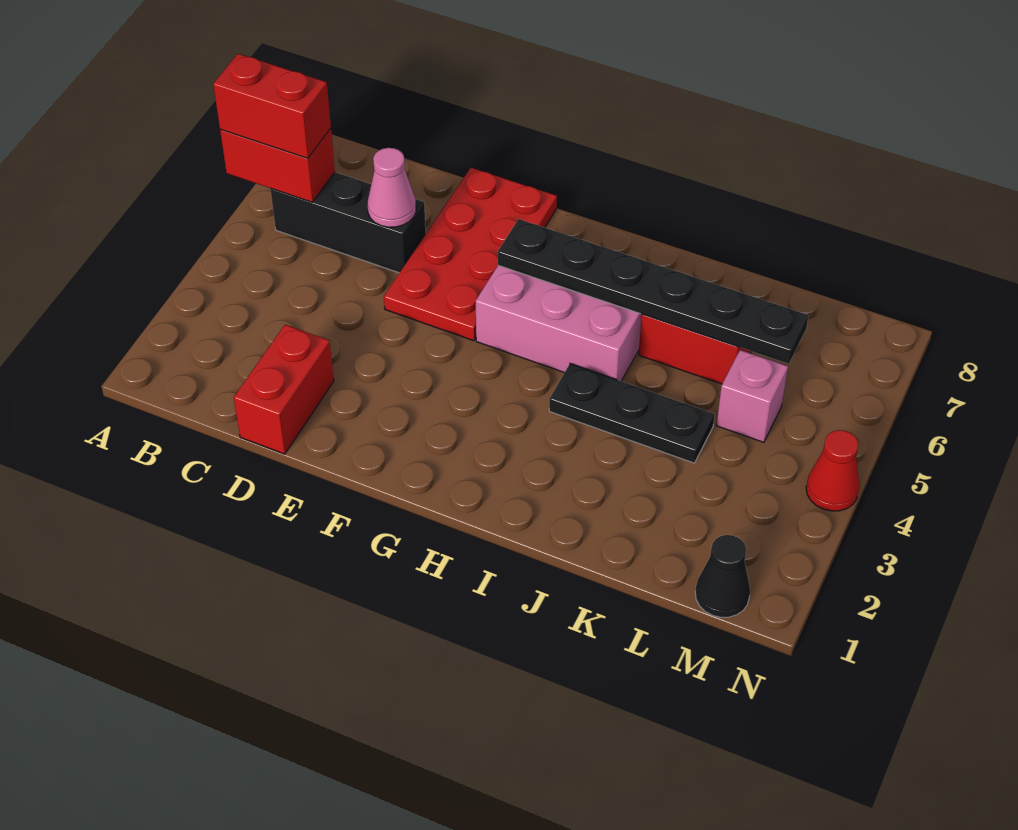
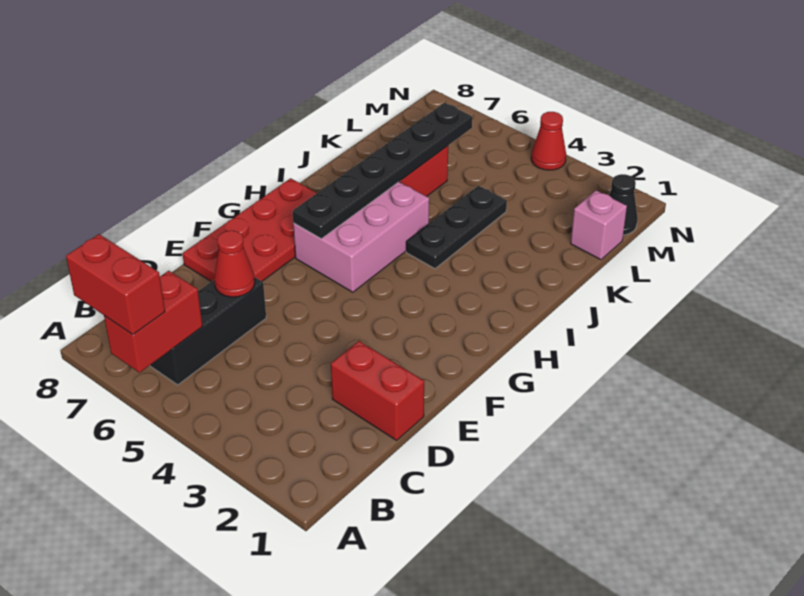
red brick A6:B6 level 3 -> red brick A6:A7 level 3
pink cone D6 level 2 -> red cone D6 level 2
red plate E5:F8 level 1 -> red plate E7:H8 level 1
pink brick L5 level 1 -> pink brick L1 level 1

